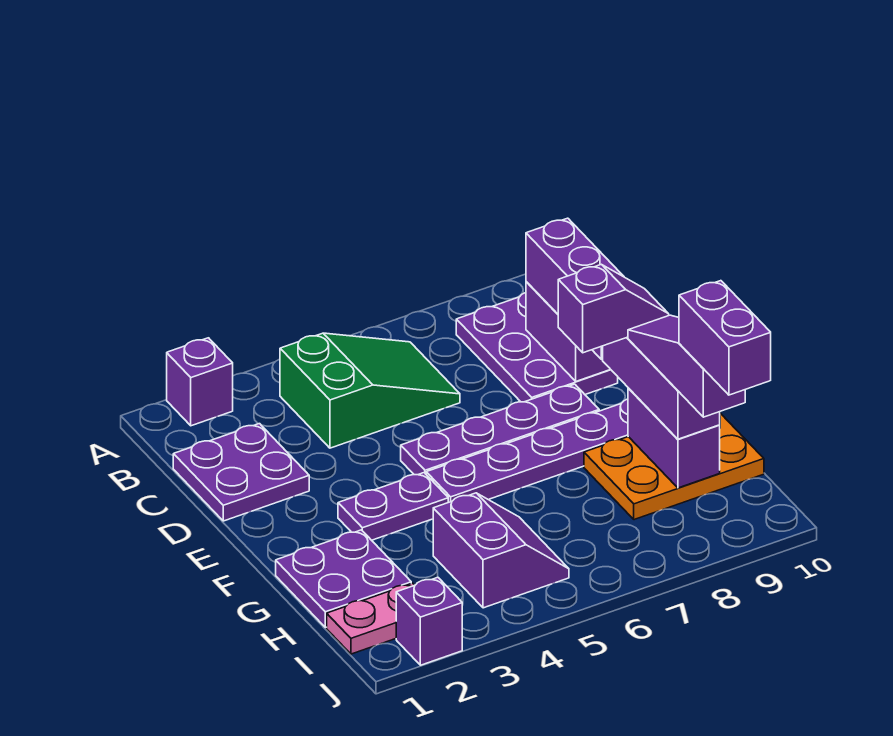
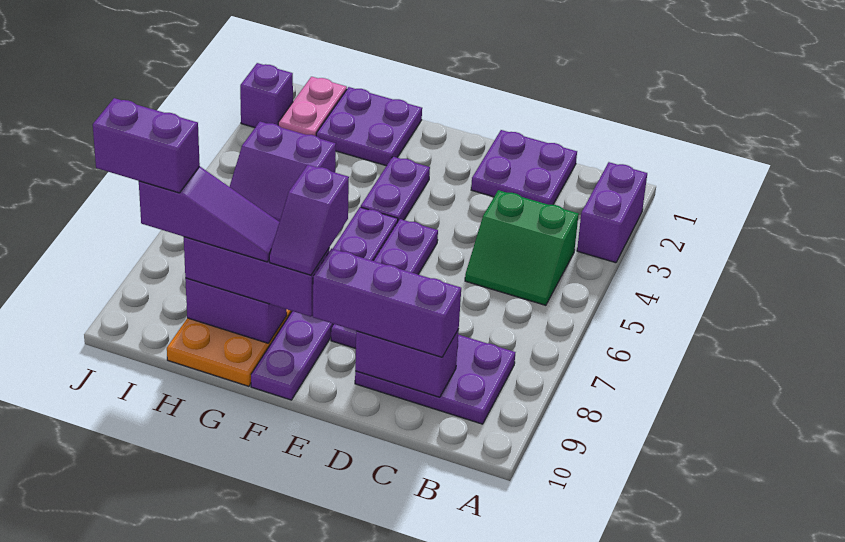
purple brick A2 level 1 -> purple brick A2:A3 level 1
green slope B4:C6 level 1 top 4 -> green slope B4:C5 level 1 top 4

